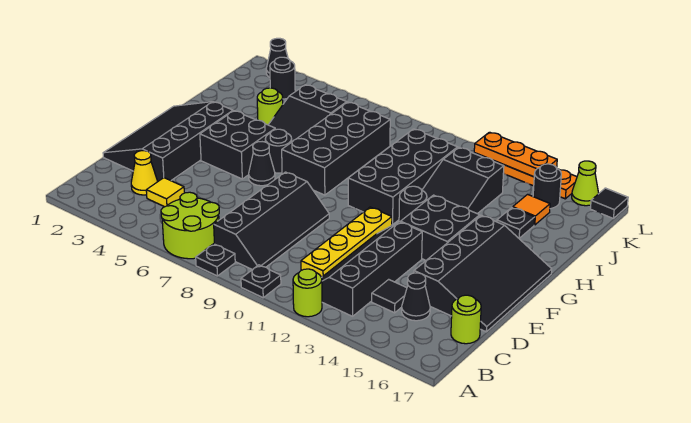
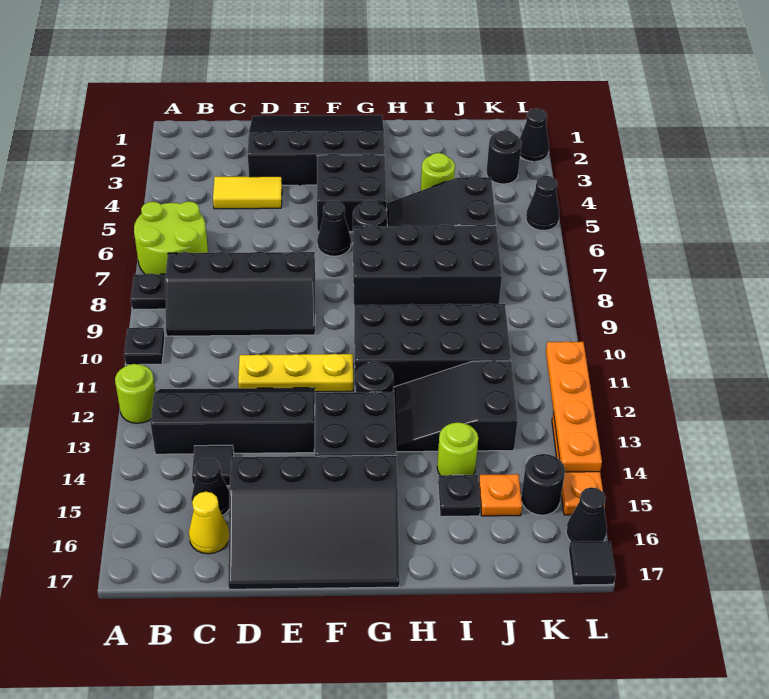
yellow cone C3 level 1 -> yellow cone C16 level 1
yellow tile C4 level 1 -> yellow tile C4:D4 level 1
yellow plate C11:F11 level 1 -> yellow plate D11:F11 level 1
lime round brick C17 level 1 -> lime round brick I14 level 1
orange tile J15 level 1 -> orange plate J15 level 1
none -> black cone L5 level 1
orange plate L12:L14 level 2 -> orange plate L11:L14 level 2
lime cone L16 level 1 -> black cone L16 level 1

